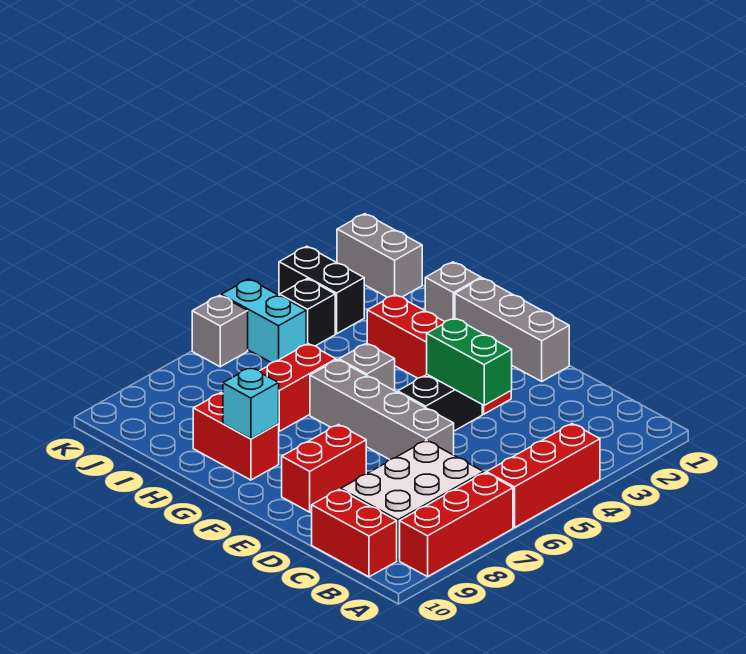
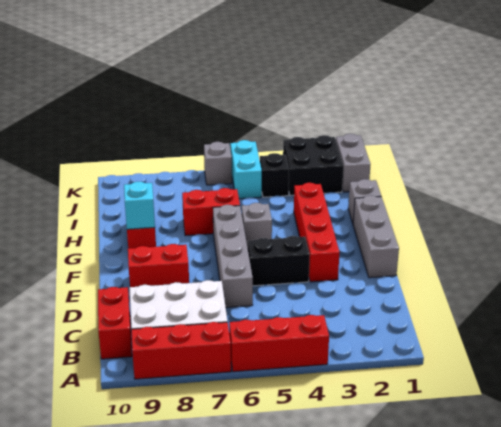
green brick D4:E4 level 2 -> none
black brick J3:K3 level 1 -> black brick J2:K3 level 1

